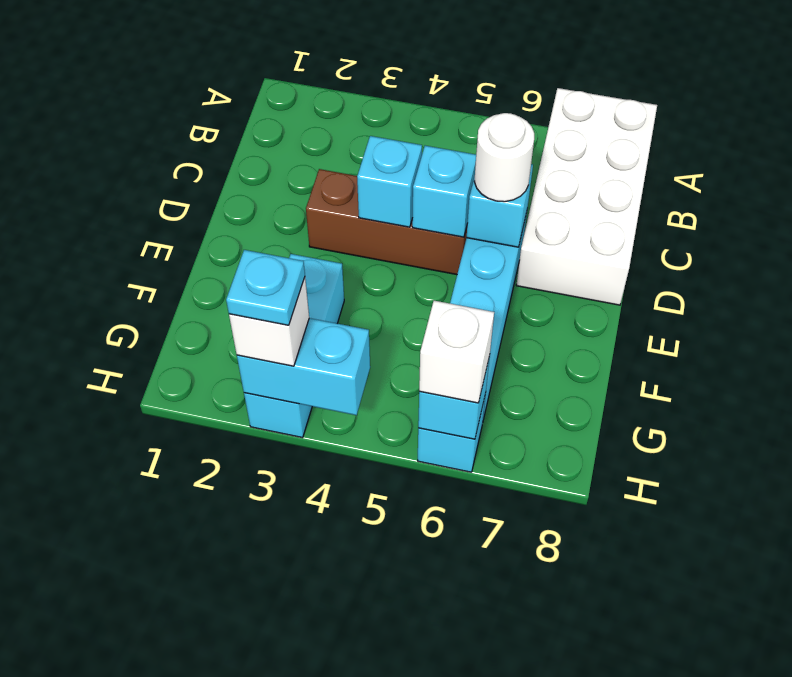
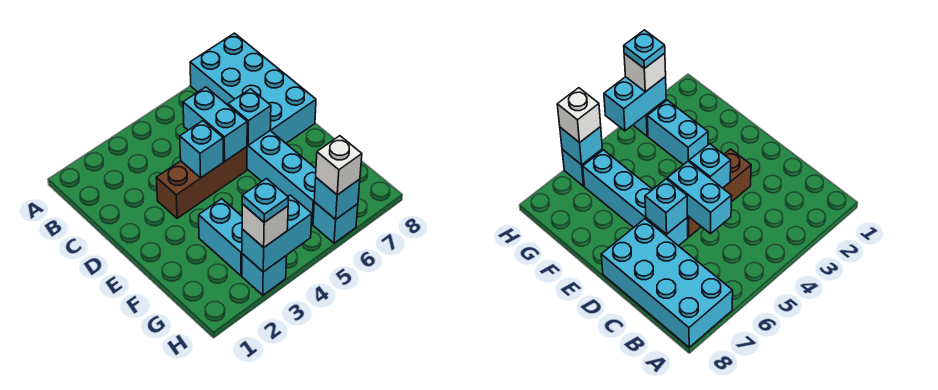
white brick A7:D8 level 1 -> cyan brick A7:D8 level 1
cyan brick D5 level 2 -> cyan brick C5:D5 level 2
white round brick D6 level 3 -> none

